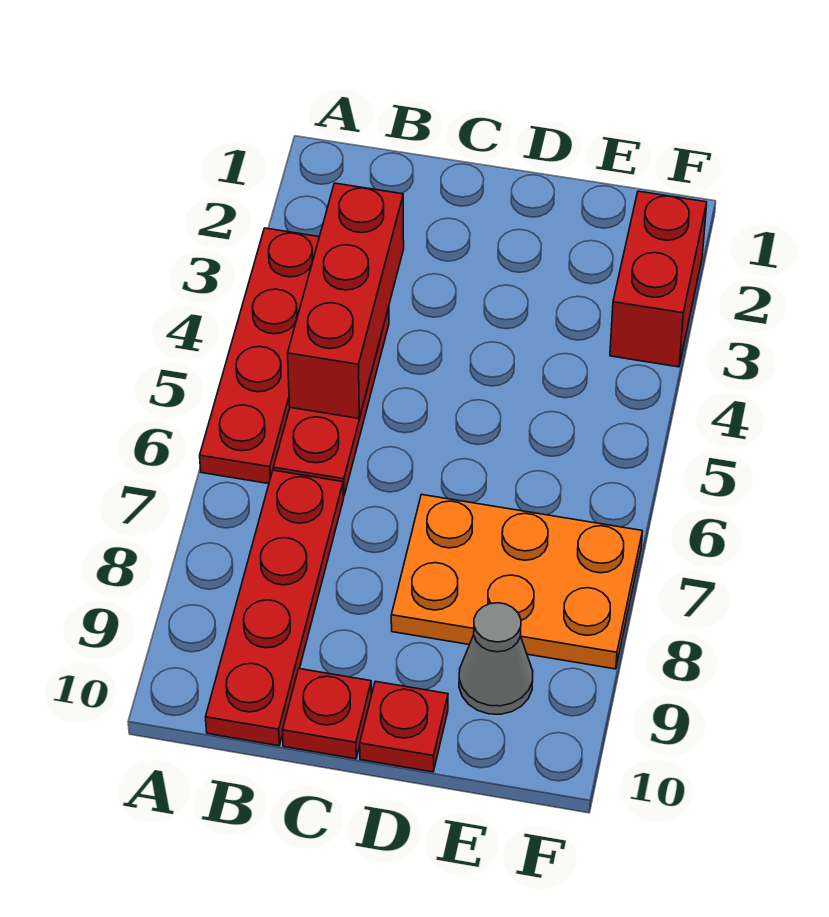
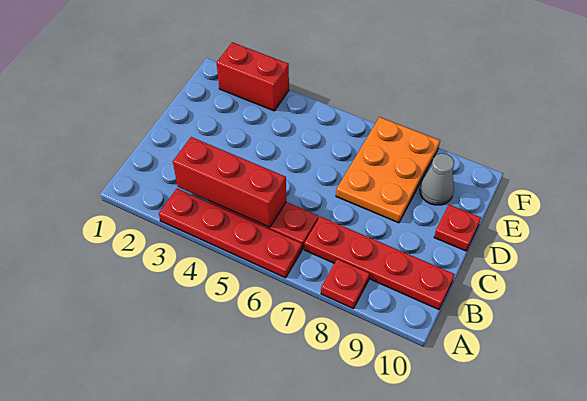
red plate C10 level 1 -> red plate A8 level 1

